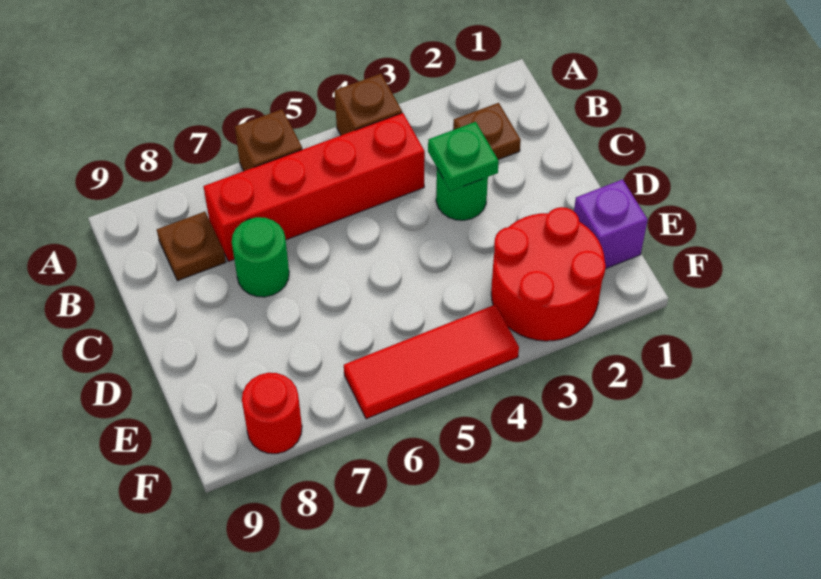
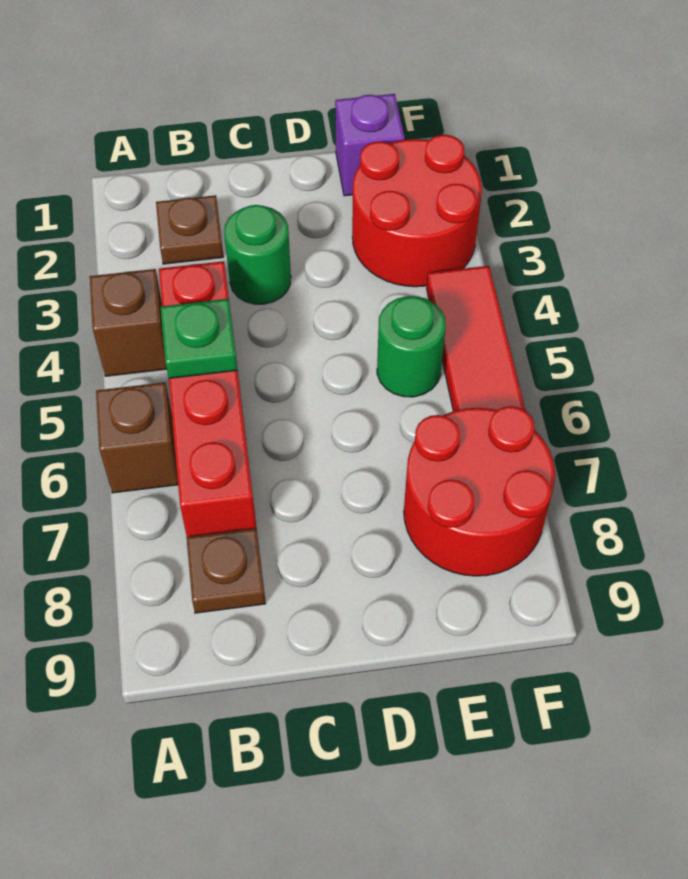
green plate C3 level 2 -> green plate B5 level 2
green round brick C7 level 1 -> green round brick E5 level 1
red round brick F8 level 1 -> red round brick E7:F8 level 1

